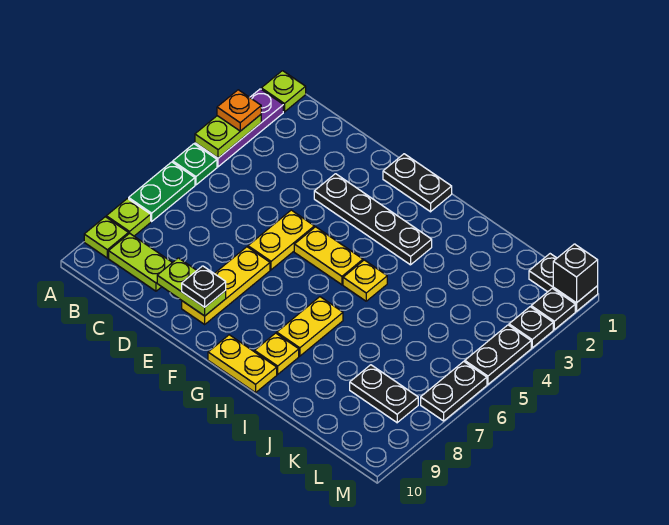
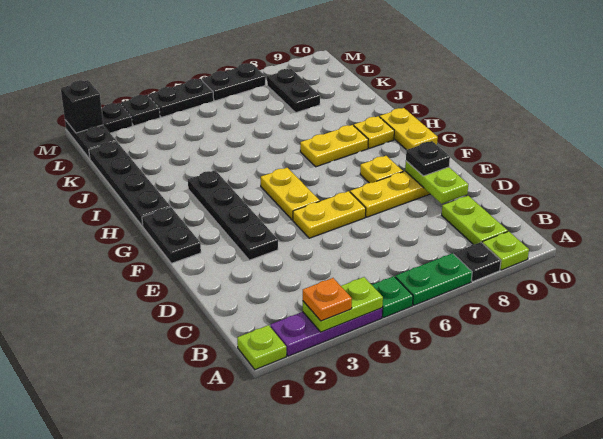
lime plate A8 level 1 -> black plate A8 level 1
none -> black plate H1:K1 level 1
yellow plate H5 level 1 -> yellow plate F8 level 1

